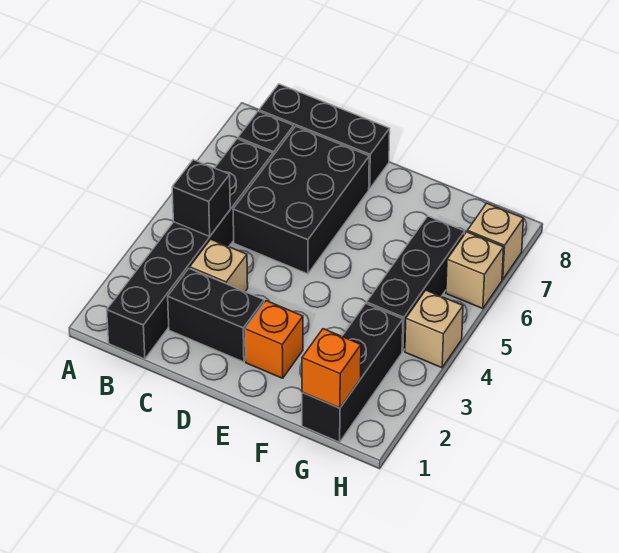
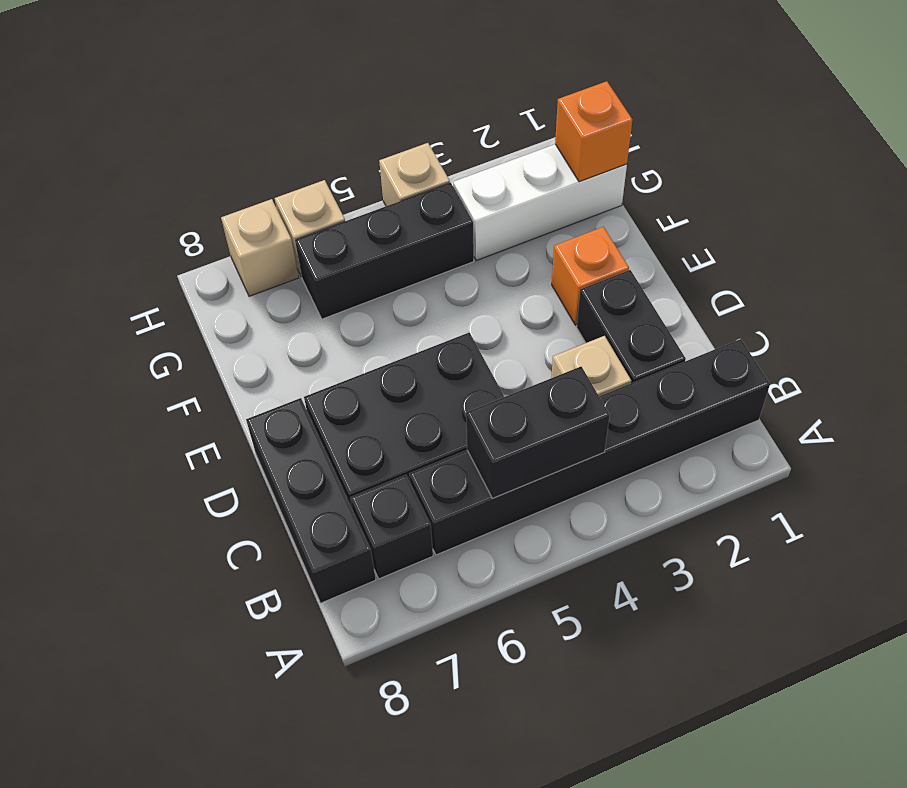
black brick B4 level 2 -> black brick B4:B5 level 2
black brick G1:G3 level 1 -> white brick G1:G3 level 1

